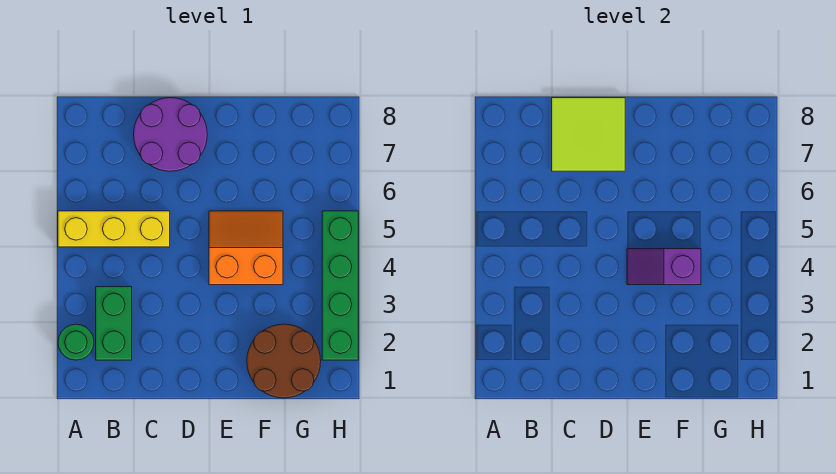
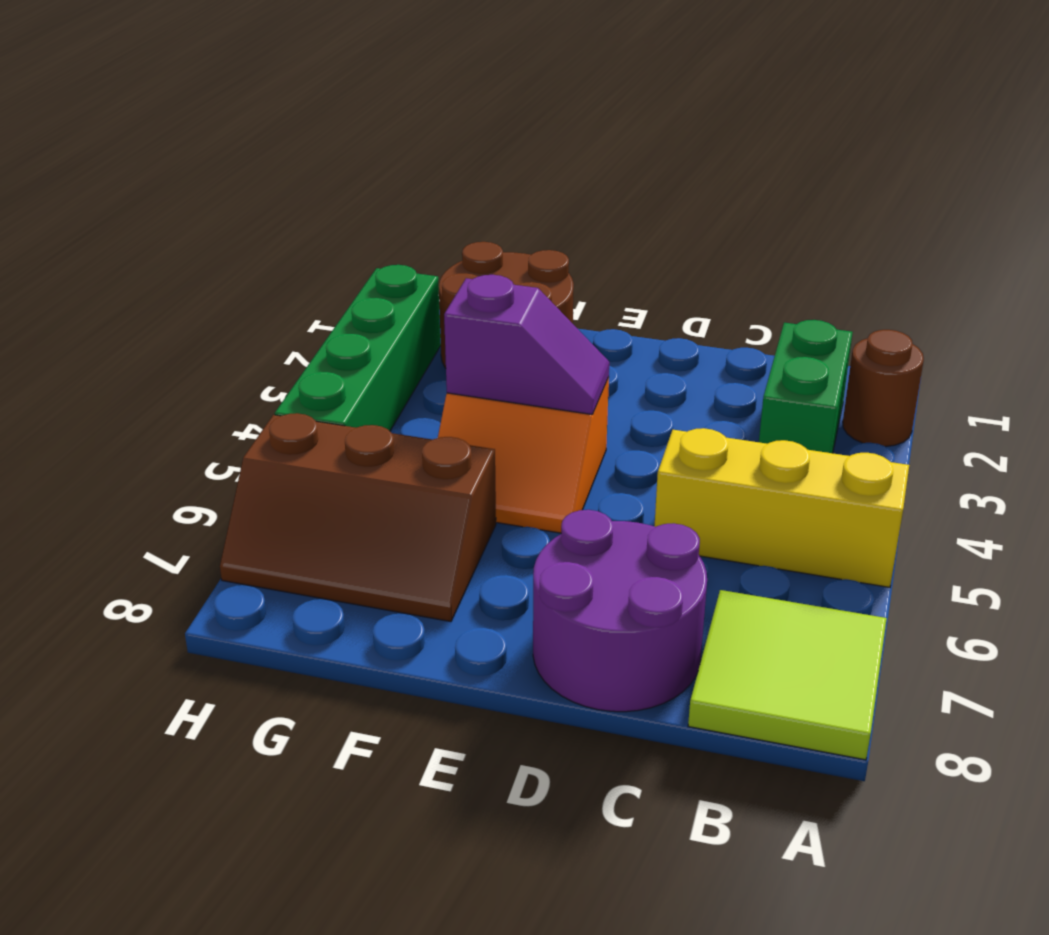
green round brick A2 level 1 -> brown round brick A2 level 1
lime tile C7:D8 level 2 -> lime tile A7:B8 level 1
none -> brown slope F6:H7 level 1 top 6

